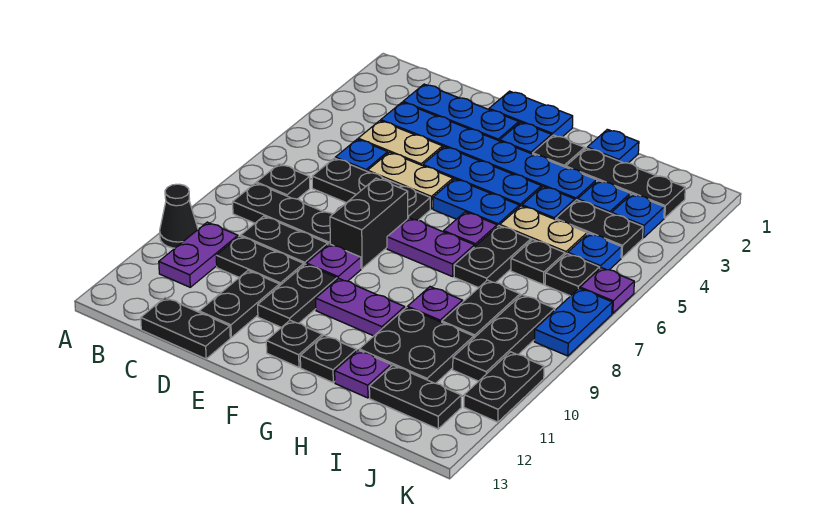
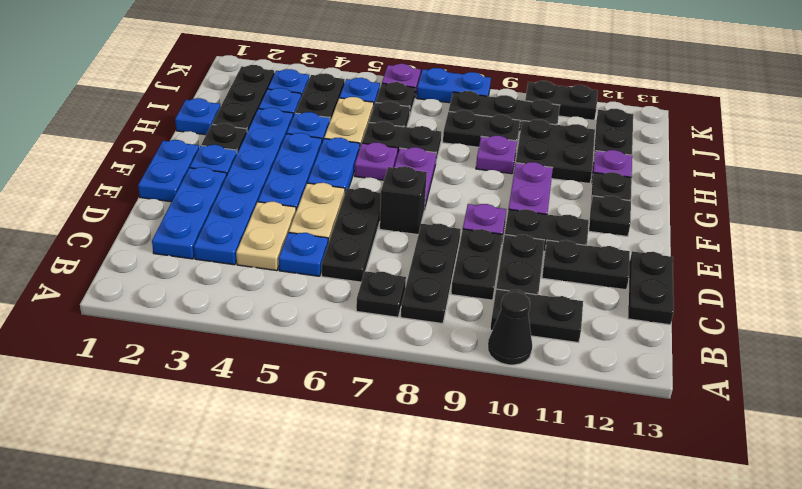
purple plate B10:B11 level 1 -> black plate B10:B11 level 1
black brick E7:E8 level 1 -> black brick E7 level 1

